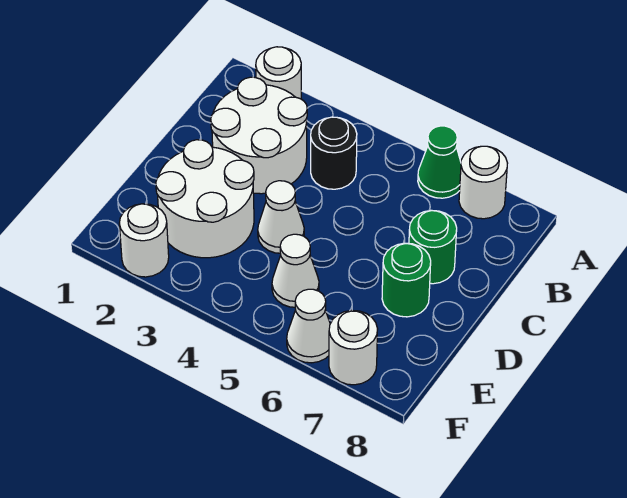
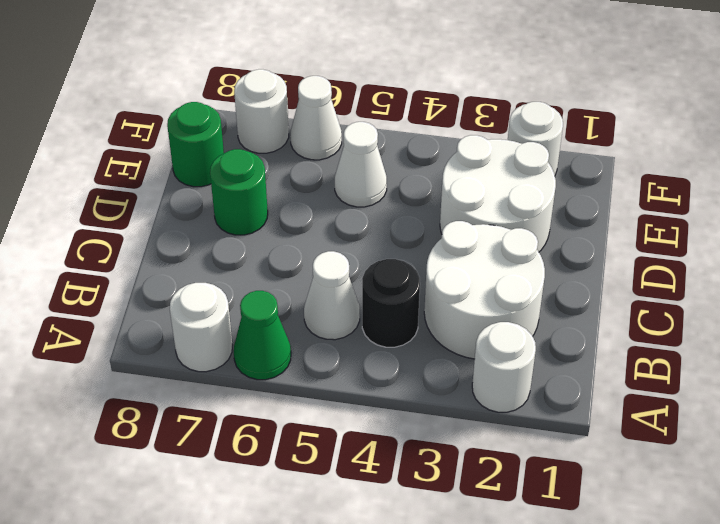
green round brick C7 level 1 -> green round brick E8 level 1
white cone D4 level 1 -> white cone B5 level 1

